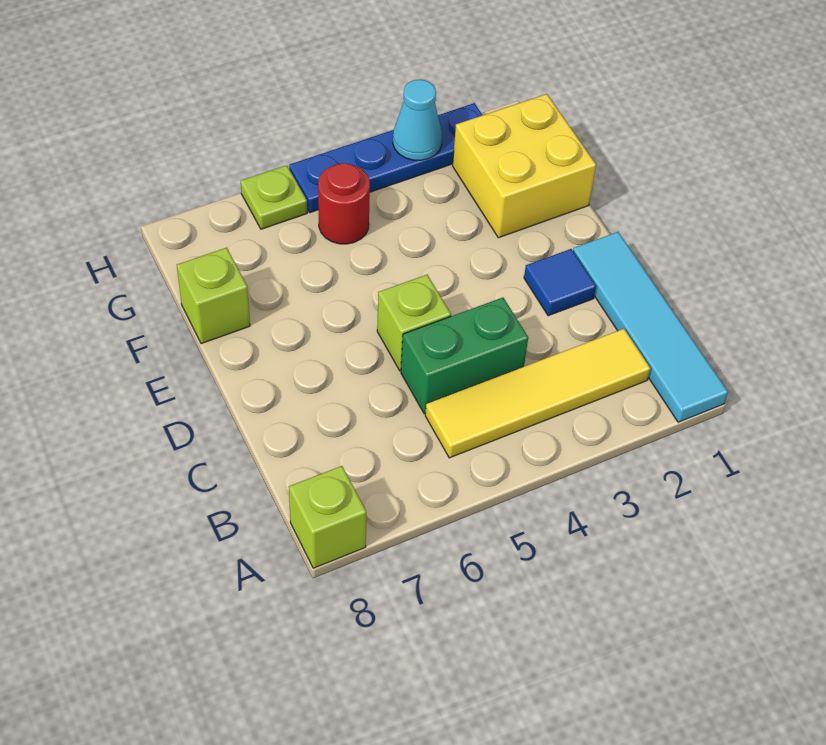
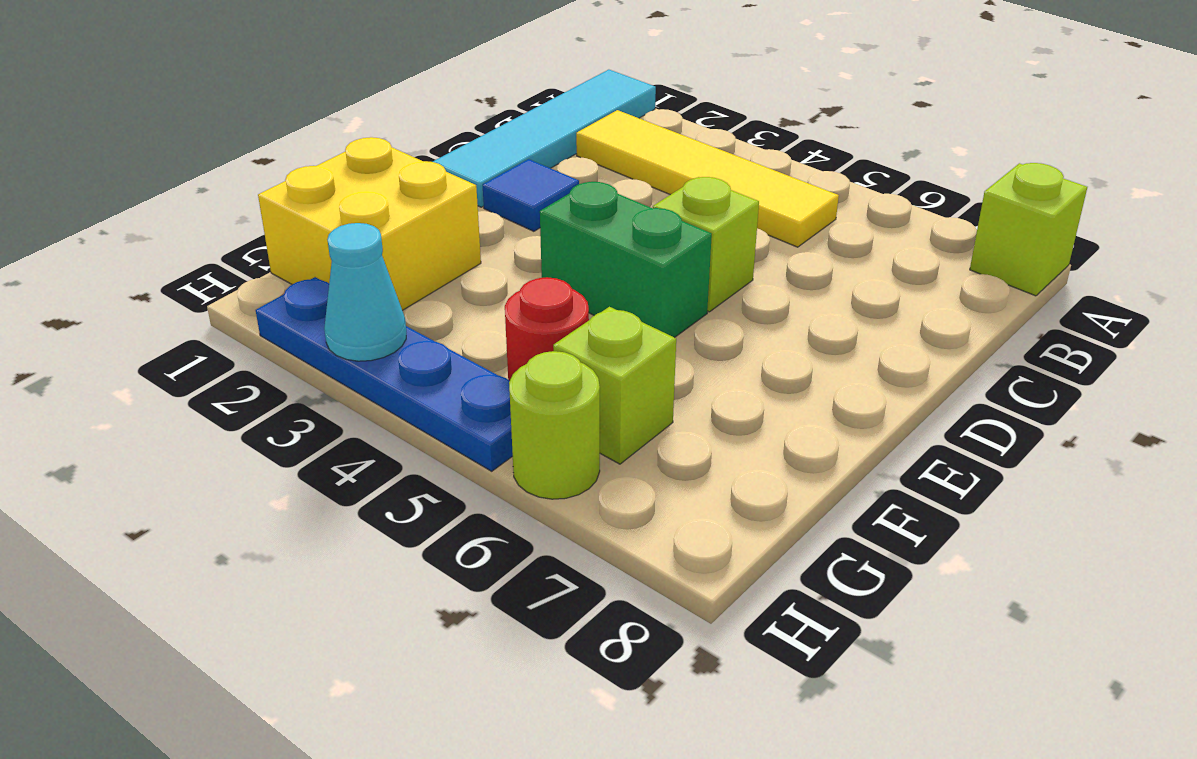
green brick C4:C5 level 1 -> green brick E4:E5 level 1
lime brick F8 level 1 -> lime brick G6 level 1
lime plate H6 level 1 -> lime round brick H6 level 1

